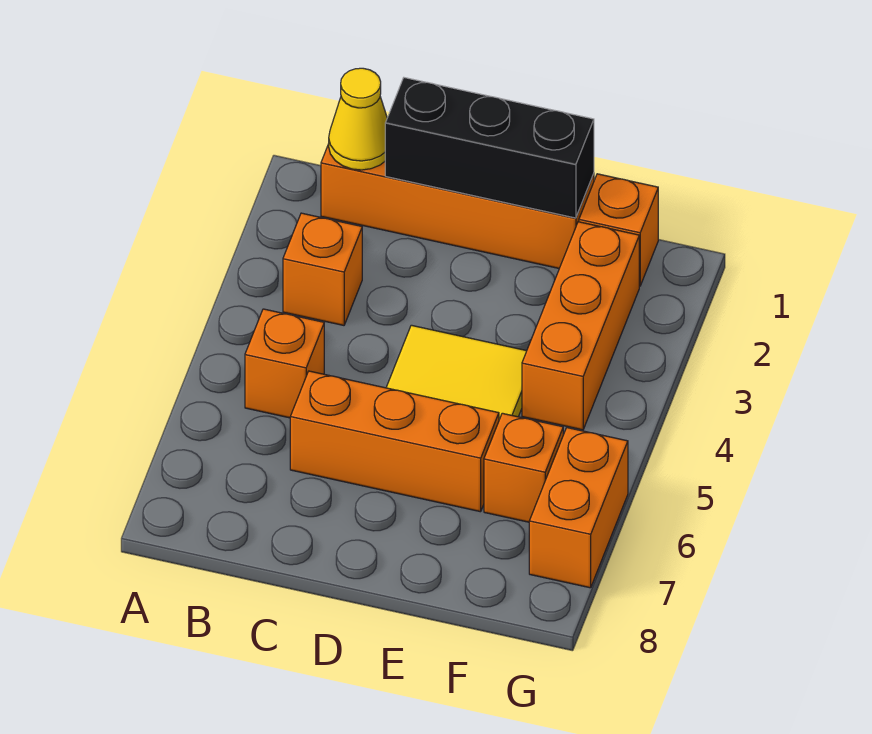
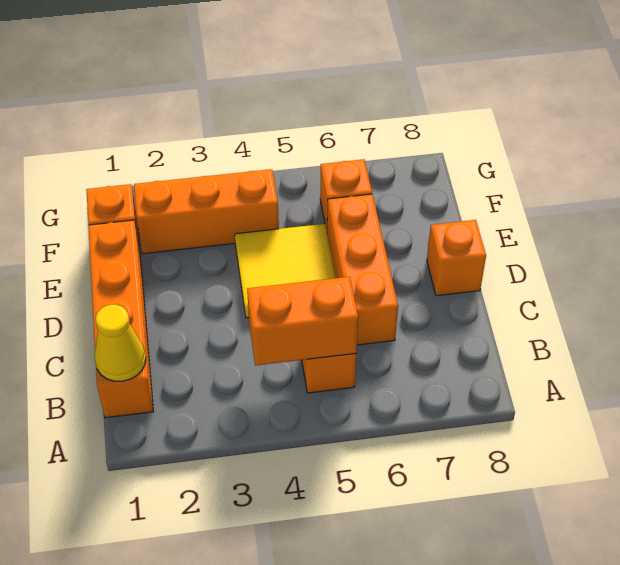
orange brick B3 level 1 -> orange brick D8 level 1
black brick C1:E1 level 2 -> none
orange brick G6:G7 level 1 -> orange brick B4:B5 level 2

